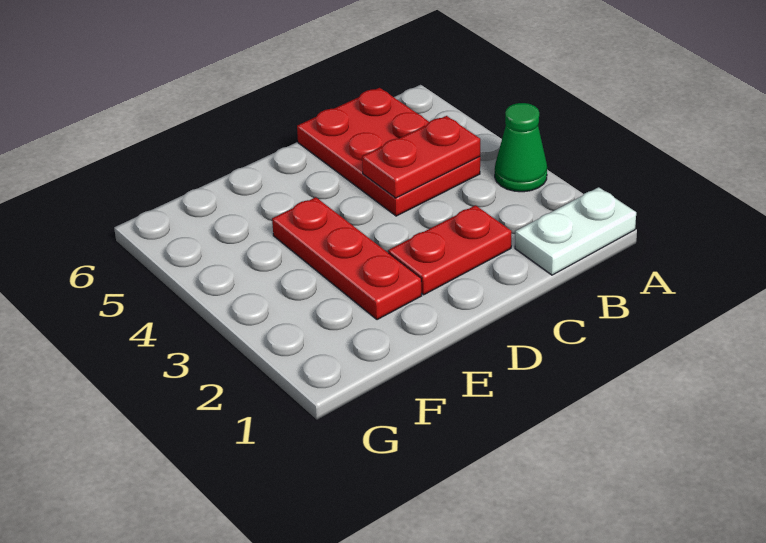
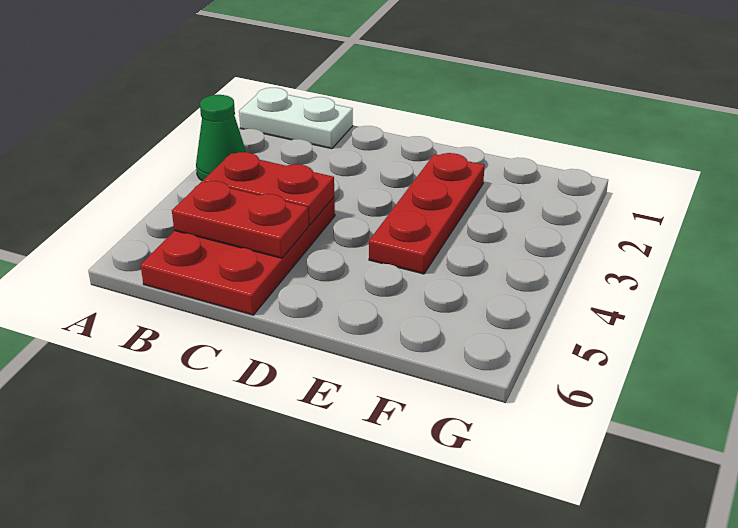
red plate C2:D2 level 1 -> red plate B5:C5 level 2

